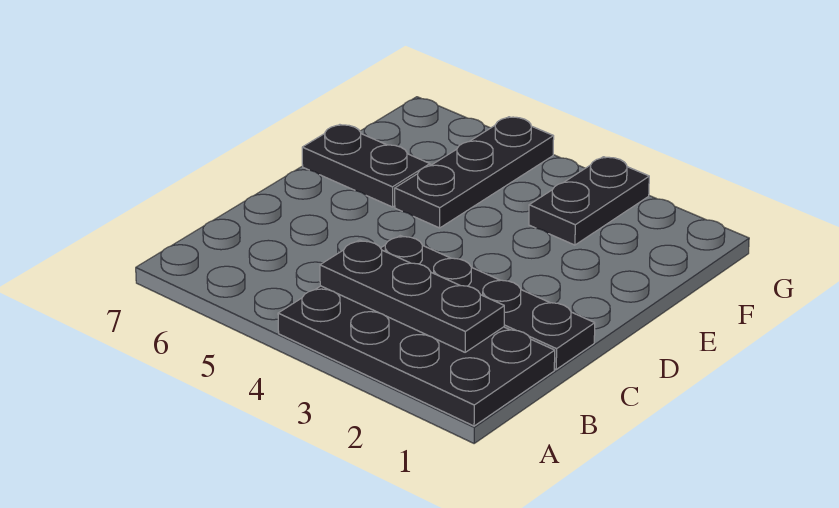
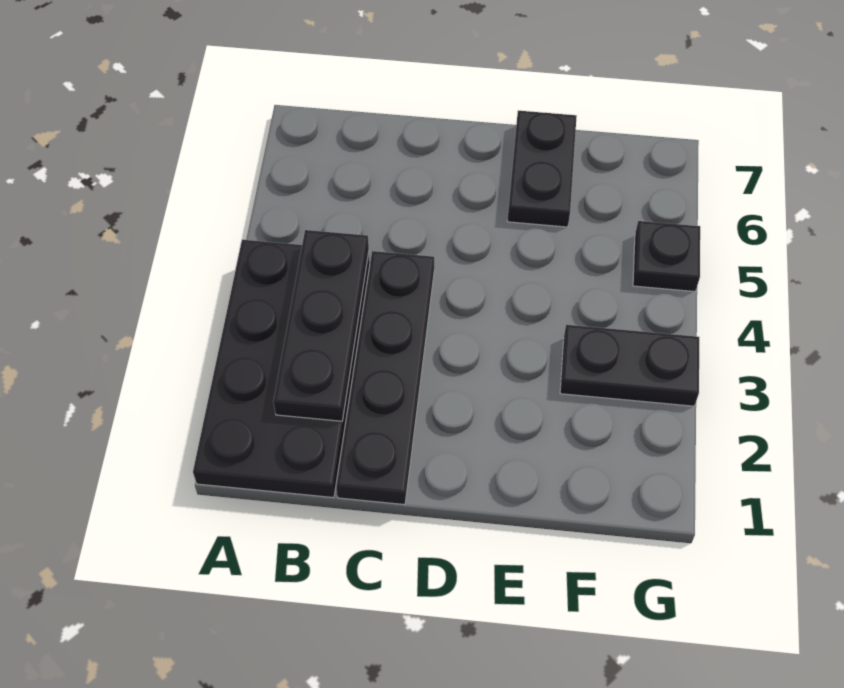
black plate E5:G5 level 1 -> black plate G5 level 1

